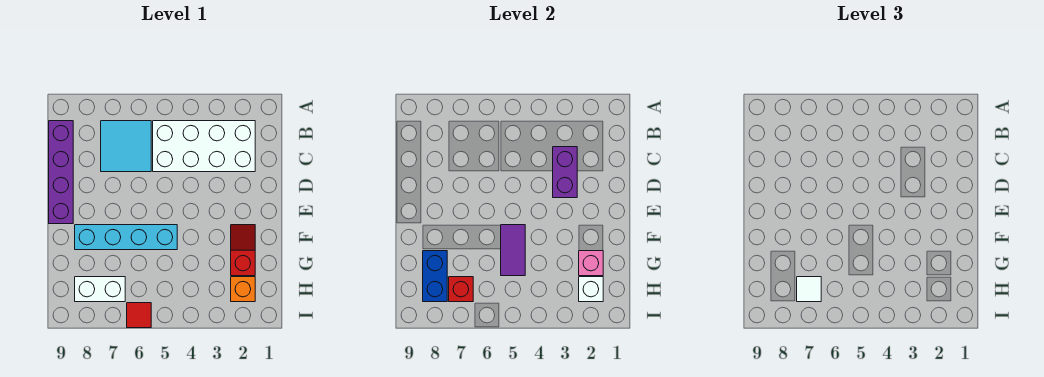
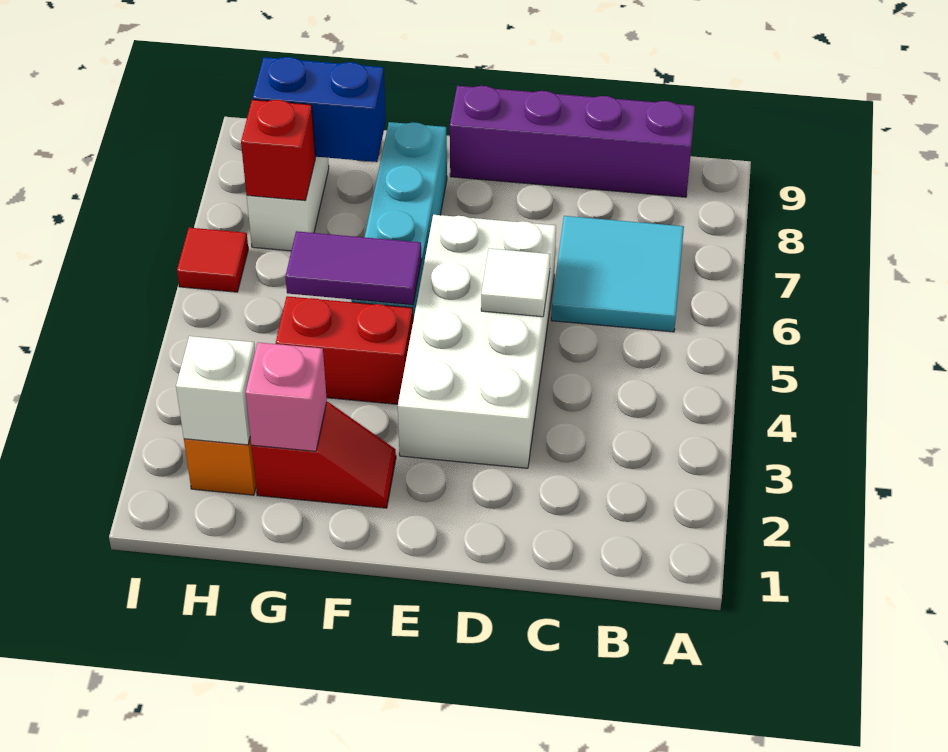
white brick B2:C5 level 1 -> white brick D3:E6 level 1
purple brick C3:D3 level 2 -> none
none -> red brick F4:G4 level 1
white tile H7 level 3 -> white tile D5 level 2

